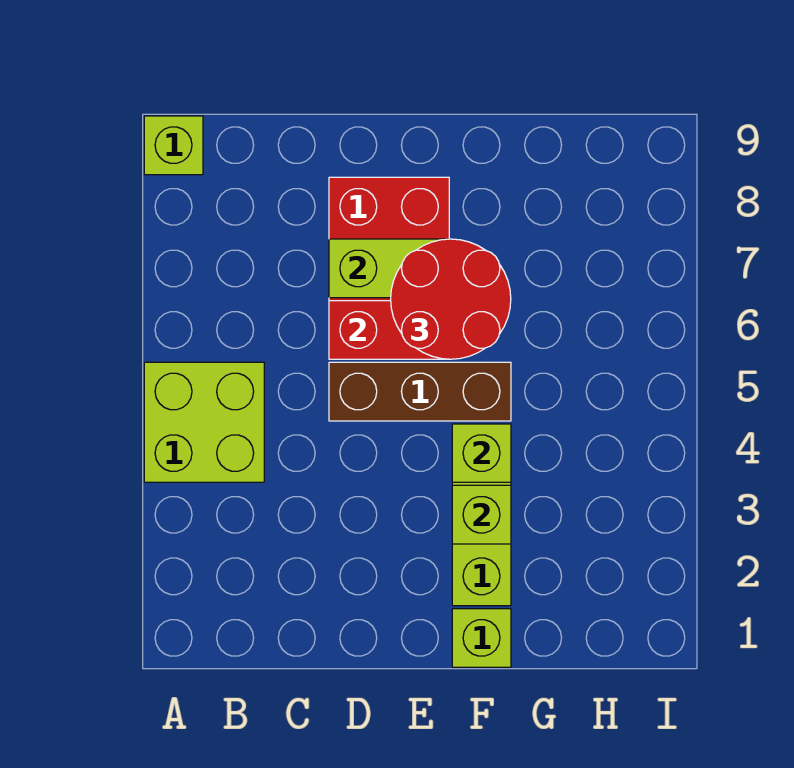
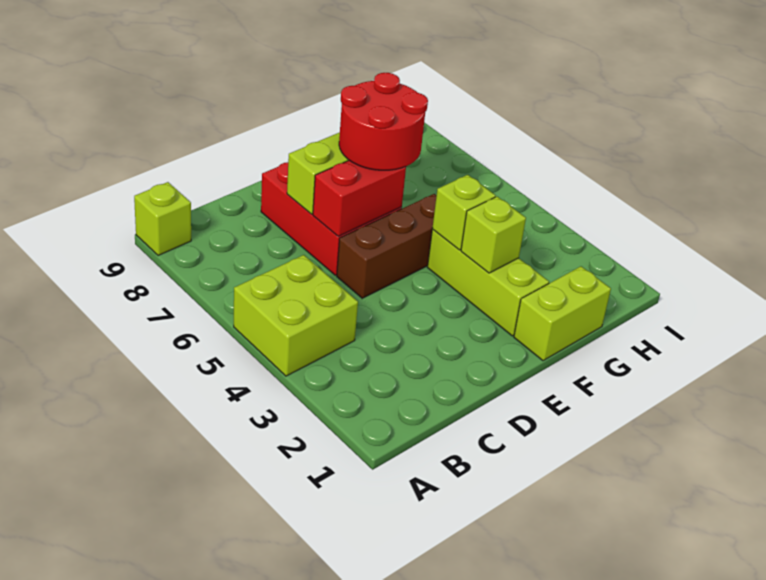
lime brick F1 level 1 -> lime brick F1:G1 level 1

